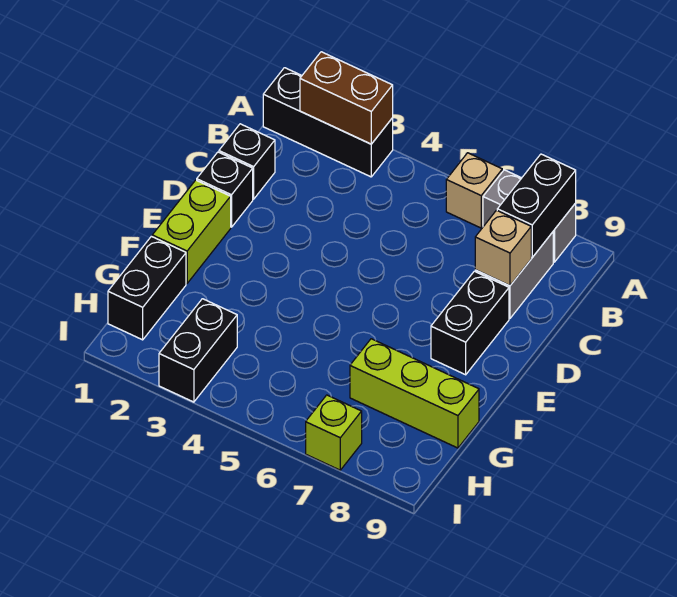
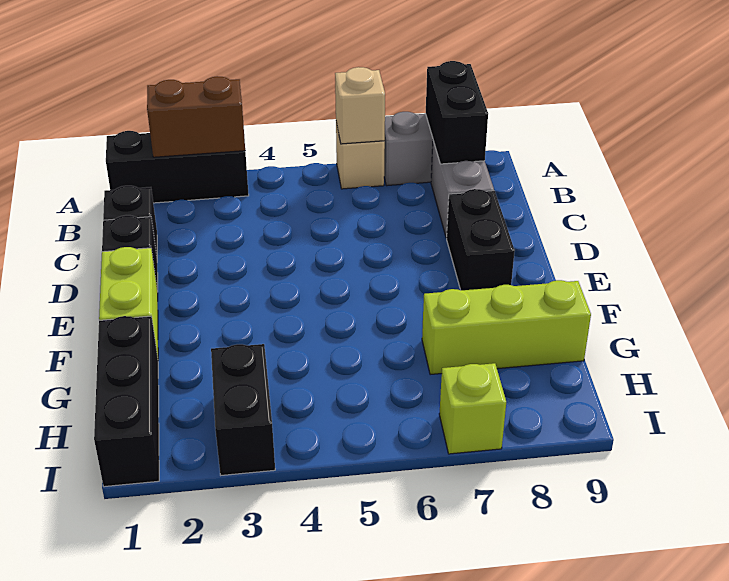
tan brick C8 level 2 -> tan brick A6 level 2
black brick G1:H1 level 1 -> black brick G1:I1 level 1

